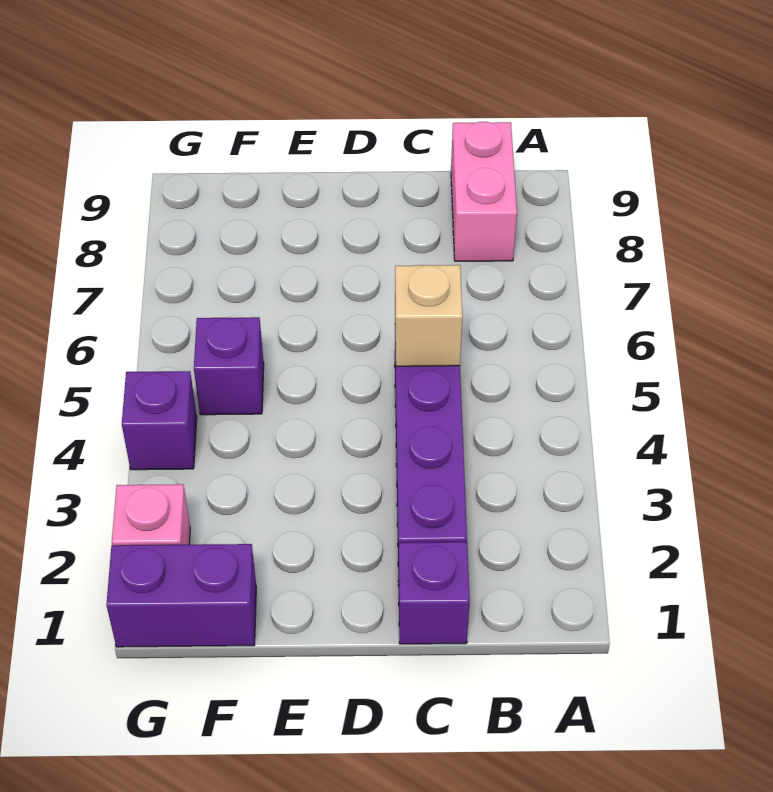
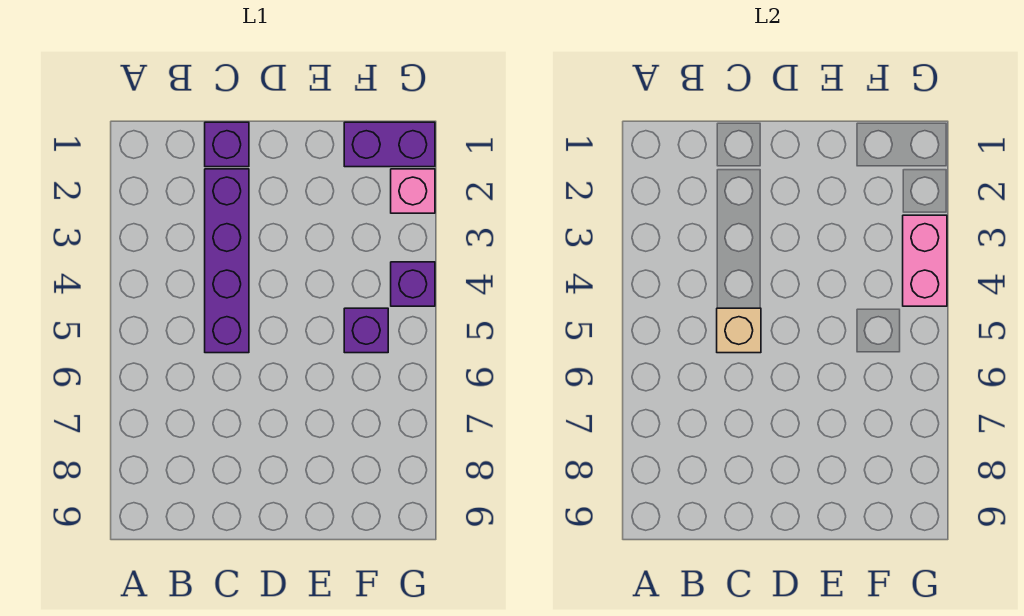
pink brick B8:B9 level 1 -> pink brick G3:G4 level 2

